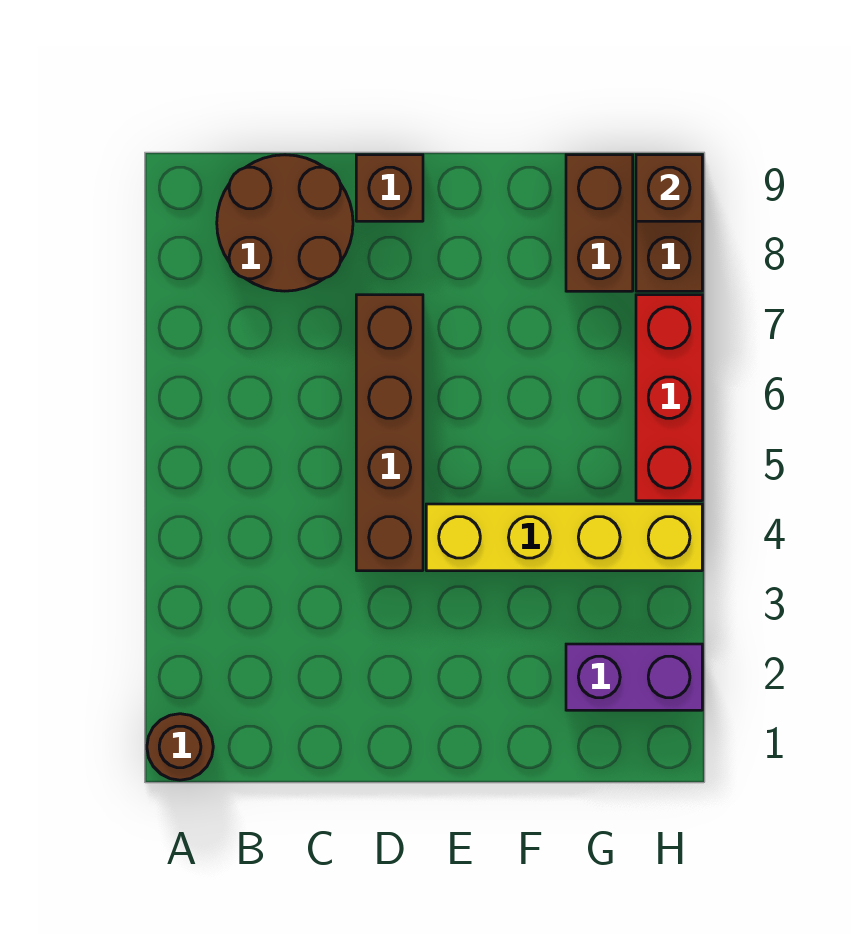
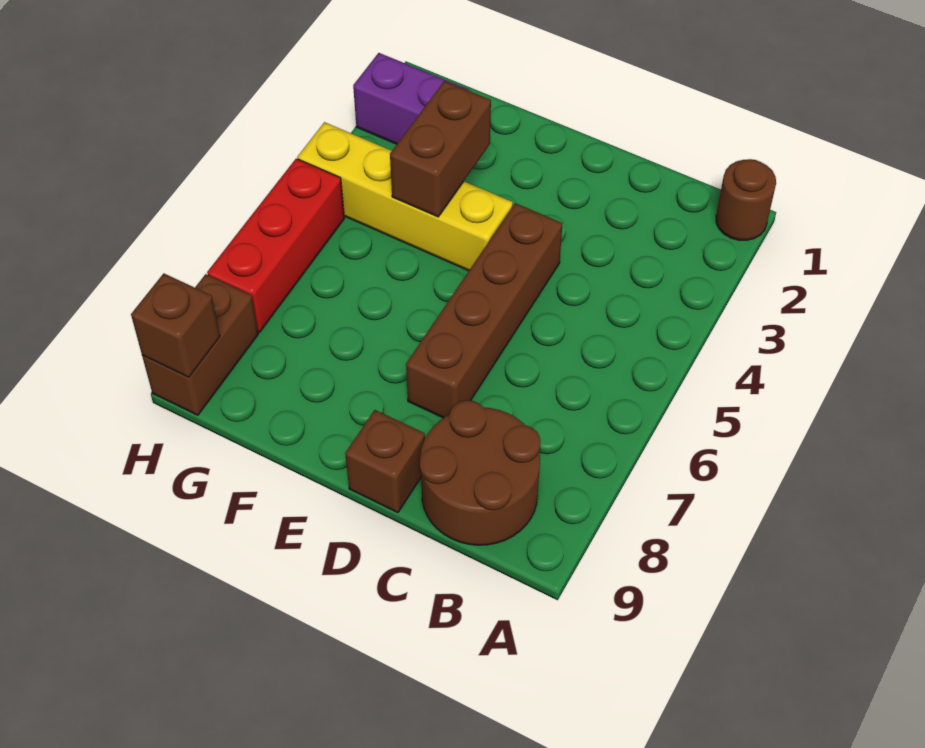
brown brick G8:G9 level 1 -> brown brick F3:F4 level 2

